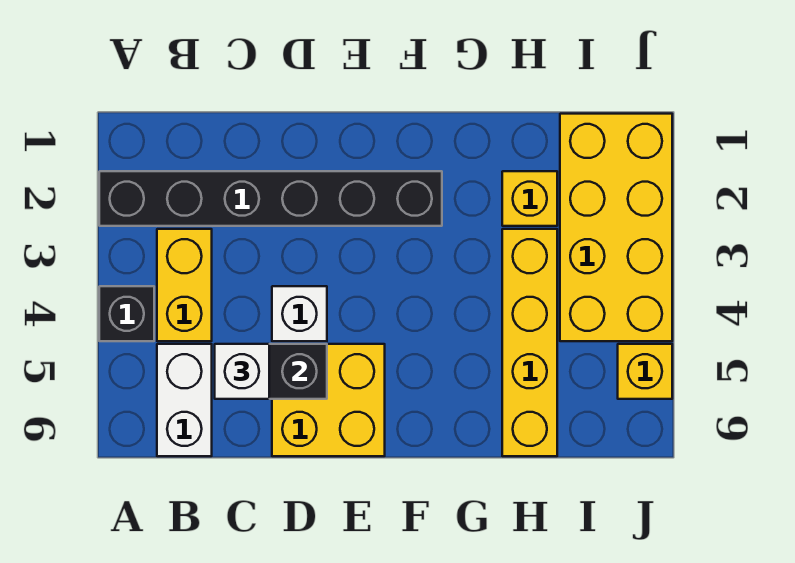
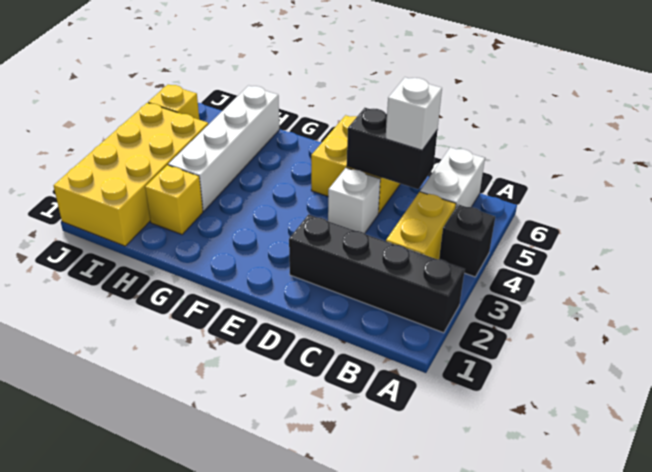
black brick A2:F2 level 1 -> black brick A2:D2 level 1
yellow brick H3:H6 level 1 -> white brick H3:H6 level 1

